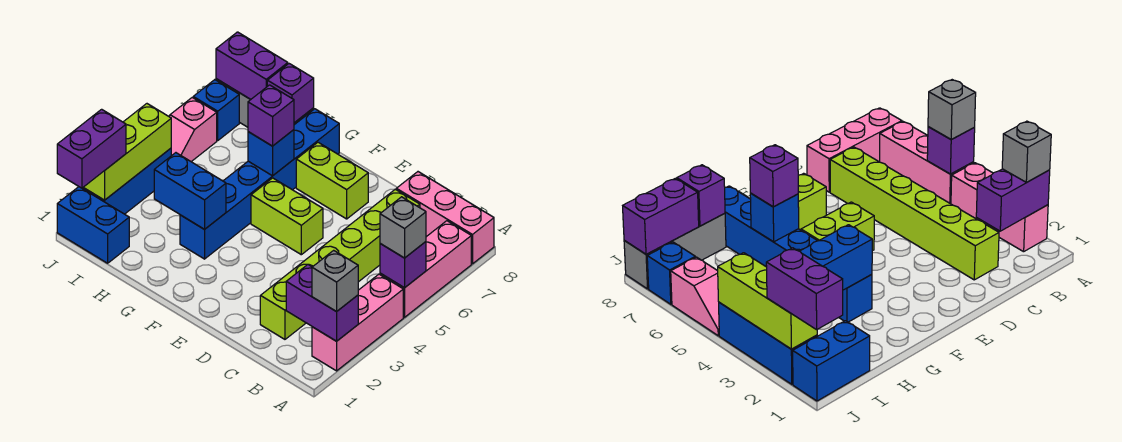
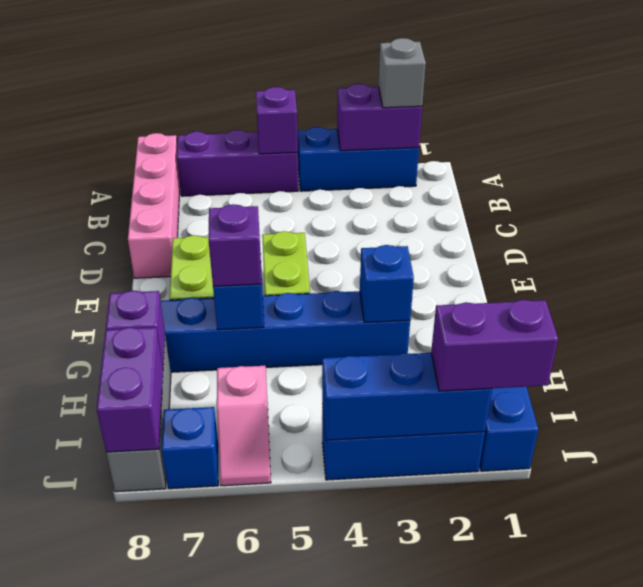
pink brick A2:A4 level 1 -> blue brick A2:A4 level 1
purple brick A2:B2 level 2 -> purple brick A2:A3 level 2
pink brick A5:A7 level 1 -> purple brick A5:A7 level 1
grey brick A5 level 3 -> none
pink brick A8:C8 level 1 -> pink brick A8:D8 level 1
lime brick C2:C7 level 1 -> none
blue brick G3:H3 level 2 -> blue brick G3 level 2
lime brick J2:J4 level 2 -> blue brick J2:J4 level 2
pink slope J5:J6 level 1 top 6 -> pink slope I6:J6 level 1 top I

